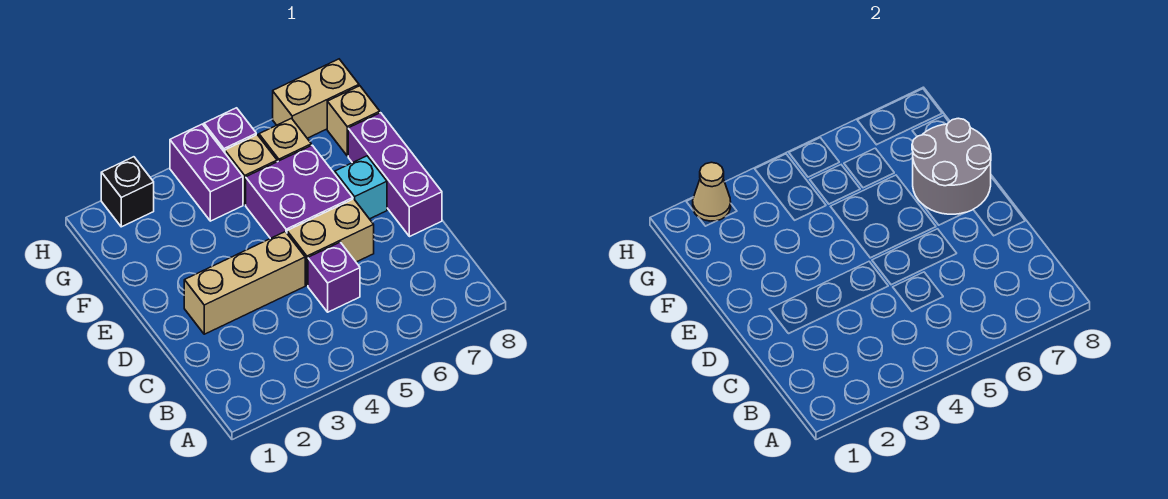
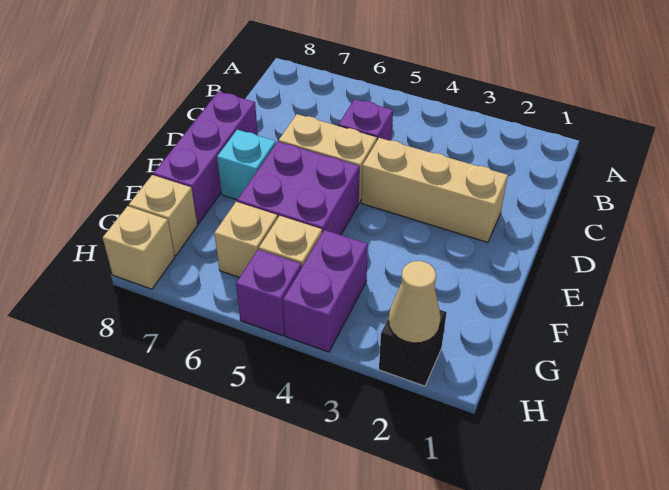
grey round brick E7:F8 level 2 -> none
tan brick H7:H8 level 1 -> tan brick H8 level 1

